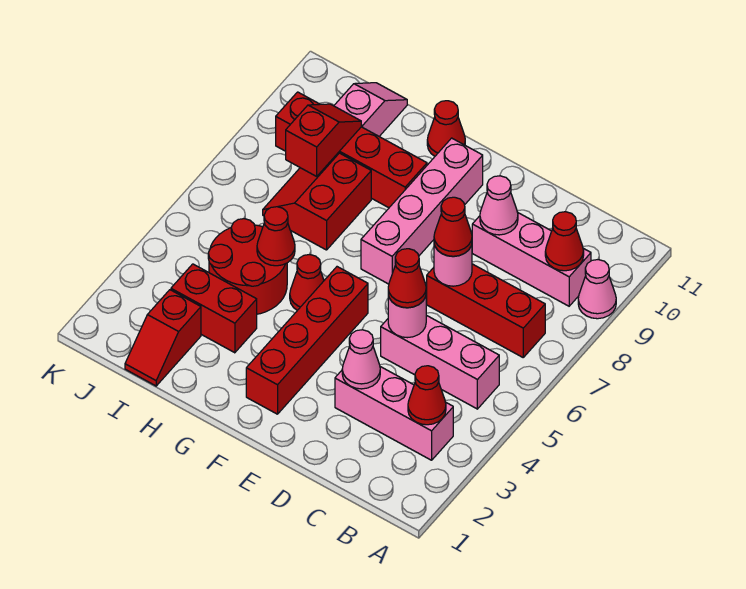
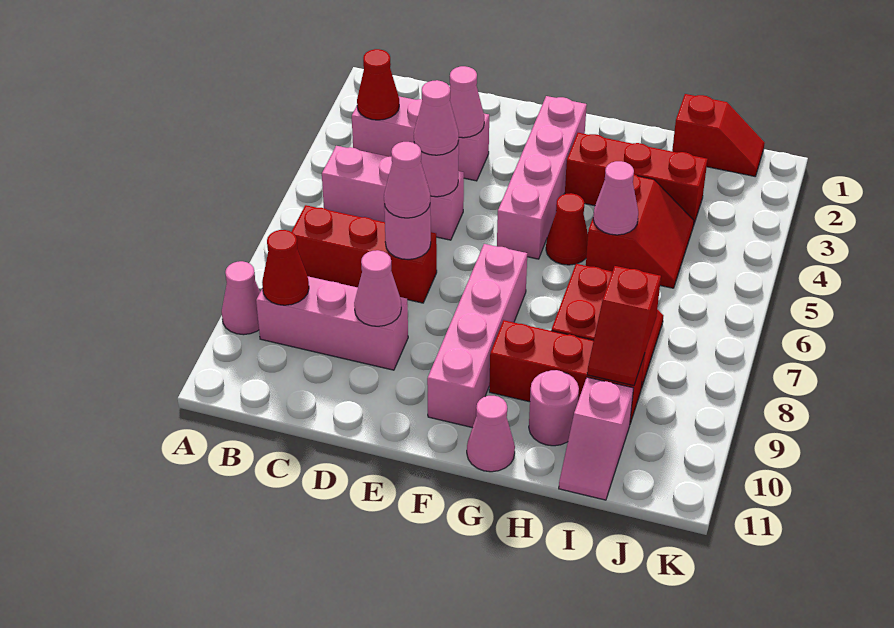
red cone D5 level 3 -> pink cone D5 level 3
red cone D7 level 3 -> pink cone D7 level 3
red brick F2:F5 level 1 -> pink brick F2:F5 level 1
red brick G9:J9 level 1 -> red brick G9:I9 level 1
red cone G11 level 1 -> pink cone G11 level 1
red brick H3:I3 level 1 -> red brick G3:I3 level 1
red round brick H4:I5 level 1 -> red slope H4:I5 level 1 top H
red cone H5 level 2 -> pink cone H5 level 2
none -> pink round brick H10 level 1
red slope I1:I2 level 1 top 2 -> red slope I1:J1 level 1 top I

